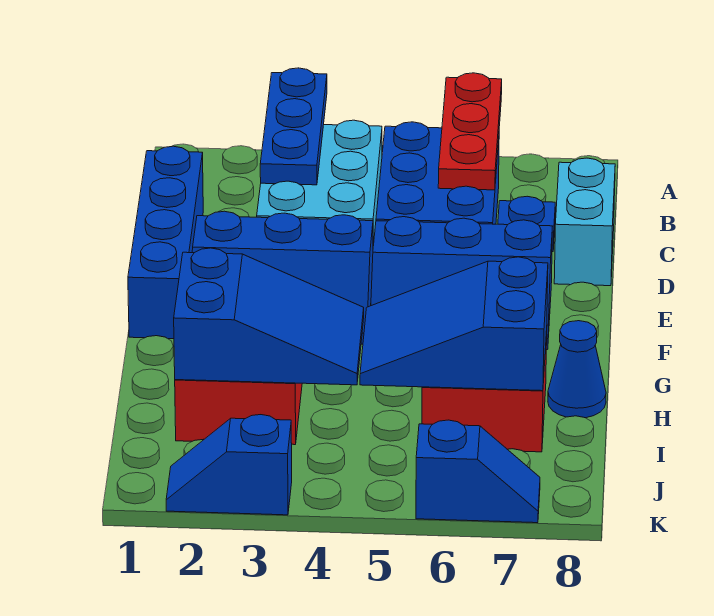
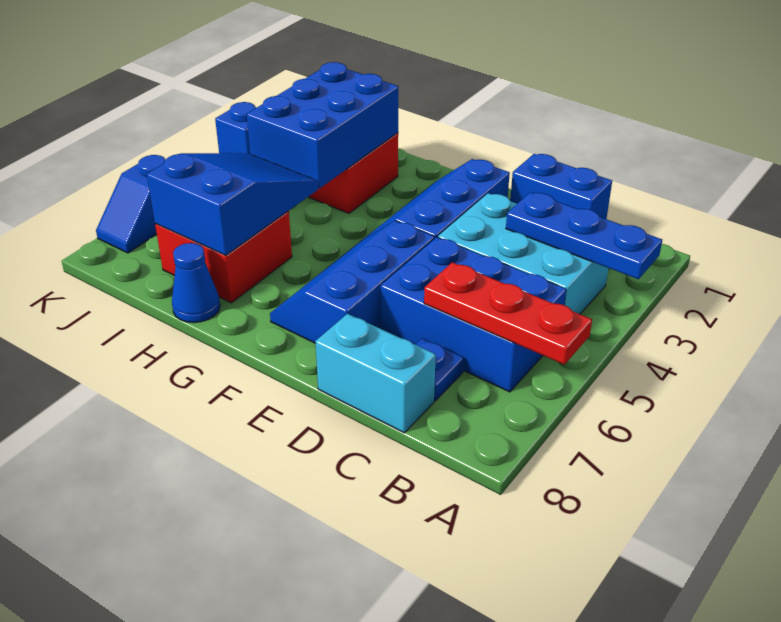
blue brick C1:F1 level 1 -> blue brick C1:D1 level 1
blue slope H2:I4 level 2 top 2 -> blue brick H2:I4 level 2

